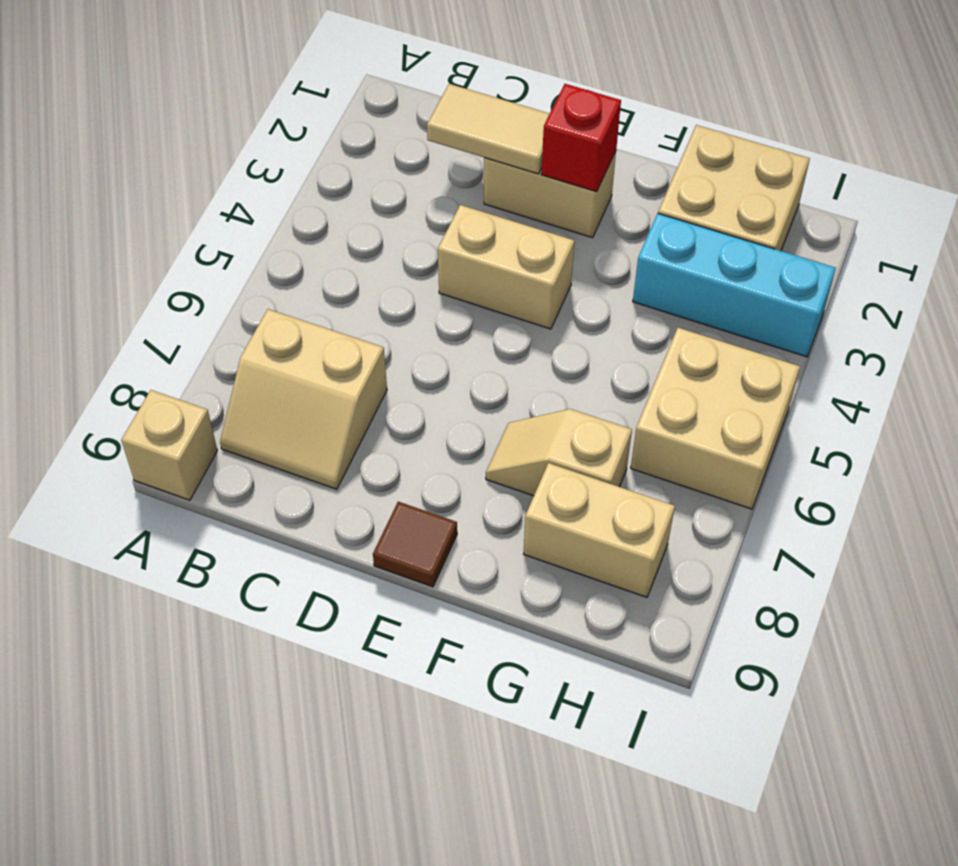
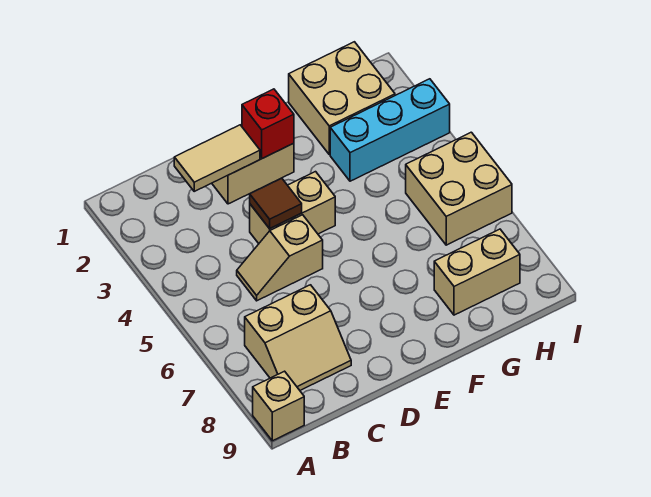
brown tile E9 level 1 -> brown tile D4 level 2
tan slope F7:G7 level 1 top G -> tan slope C5:D5 level 1 top D

